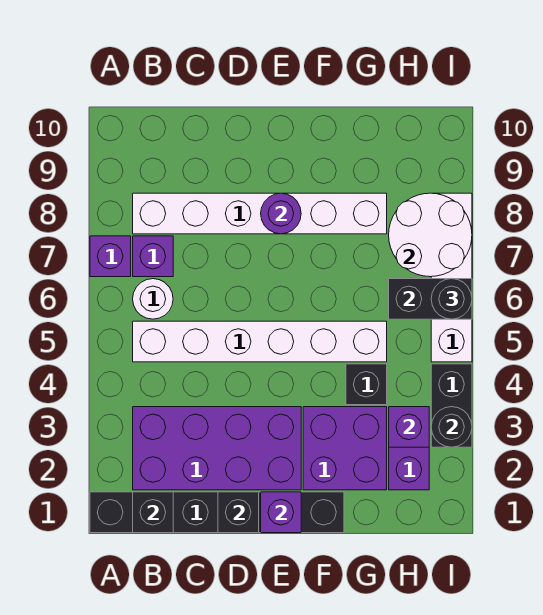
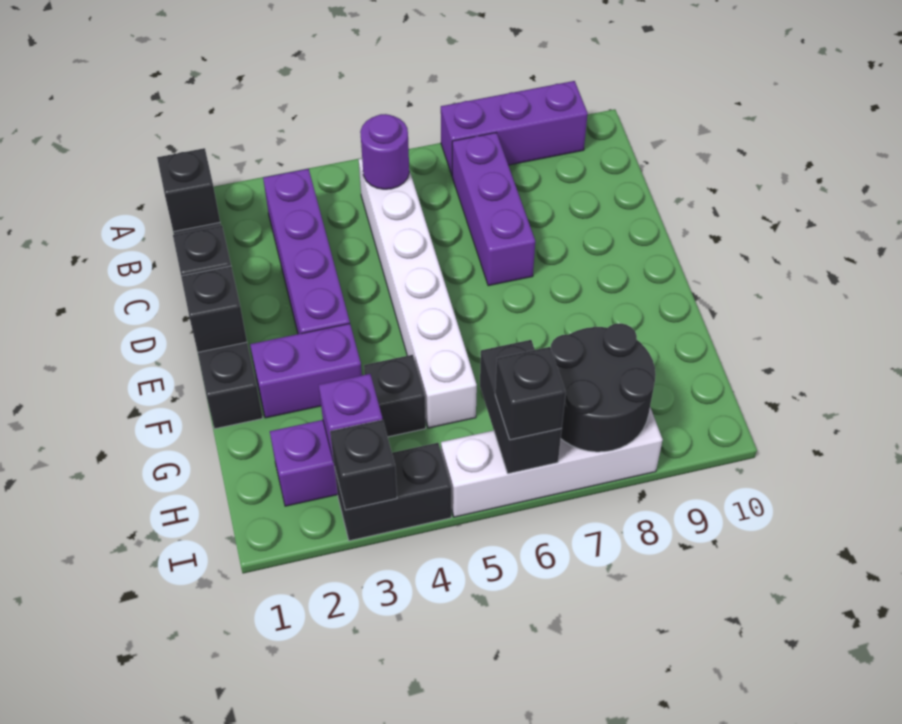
purple brick A7 level 1 -> purple brick A7:A9 level 1
purple brick B2:E3 level 1 -> purple brick B3:E3 level 1
white round brick B6 level 1 -> none
purple brick B7 level 1 -> purple brick B7:D7 level 1
white brick B8:G8 level 1 -> none
purple brick E1 level 2 -> black brick E1 level 2
purple round brick E8 level 2 -> purple round brick B5 level 2
purple brick F2:G3 level 1 -> purple brick F2:F3 level 1
white round brick H7:I8 level 2 -> black round brick H7:I8 level 2
black round brick I3 level 2 -> black brick I3 level 2
black round brick I6 level 3 -> black brick I6 level 3

